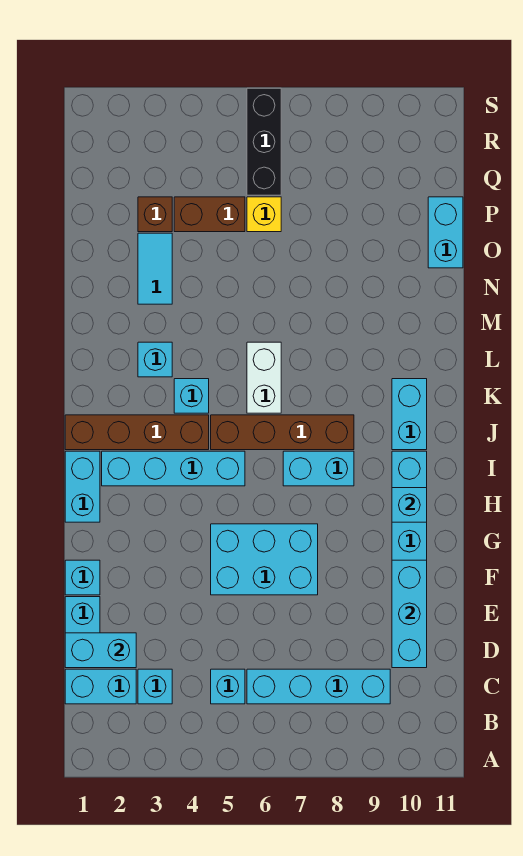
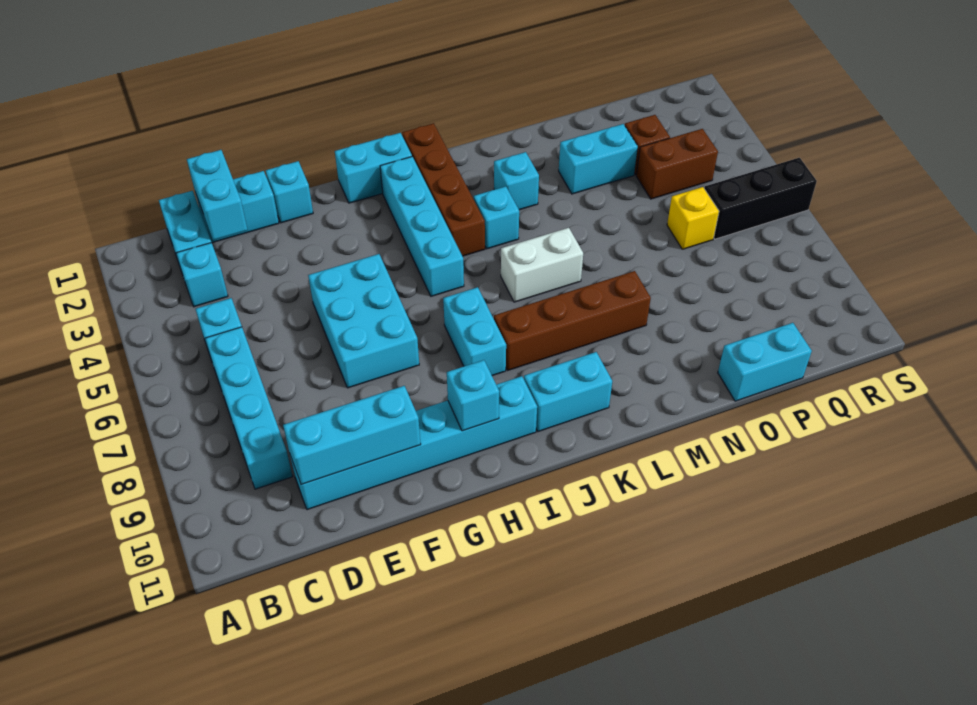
brown brick J5:J8 level 1 -> brown brick J8:M8 level 1
cyan tile N3:O3 level 1 -> cyan brick N3:O3 level 1
brown brick P4:P5 level 1 -> brown brick P4:Q4 level 1

